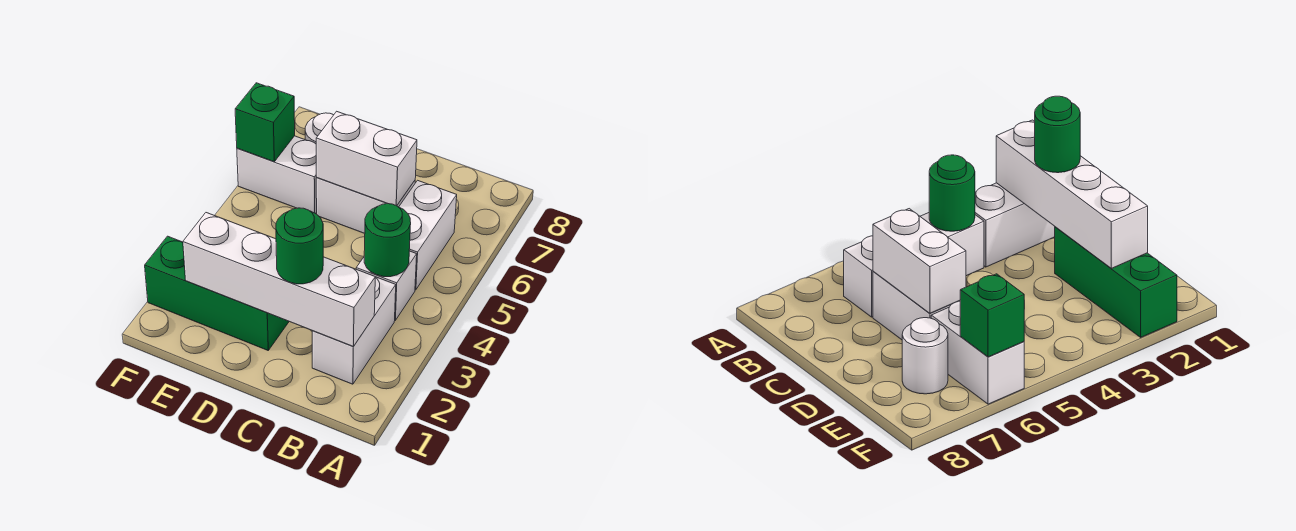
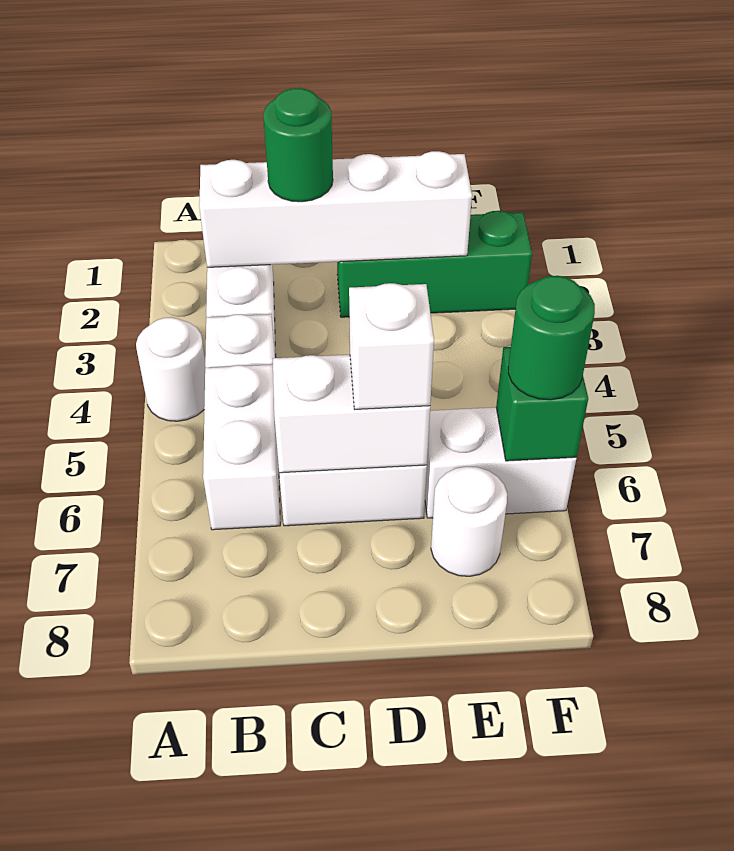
none -> white round brick A4 level 1
green round brick B4 level 2 -> green round brick F6 level 3
none -> white brick D6 level 3

